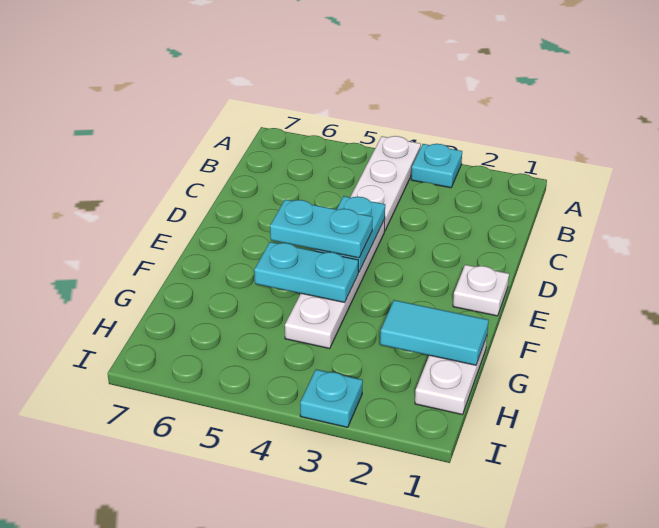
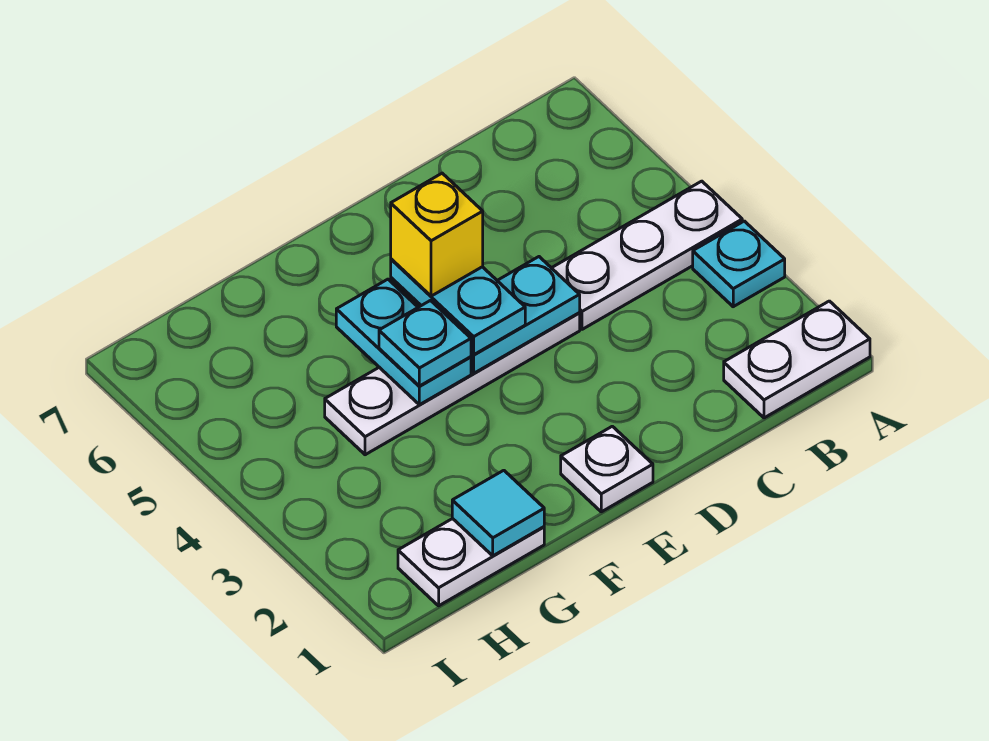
none -> white plate A1:B1 level 1
none -> yellow brick E5 level 4
cyan tile G1:G2 level 2 -> cyan tile G1 level 2
cyan plate I3 level 1 -> cyan plate F4 level 3

